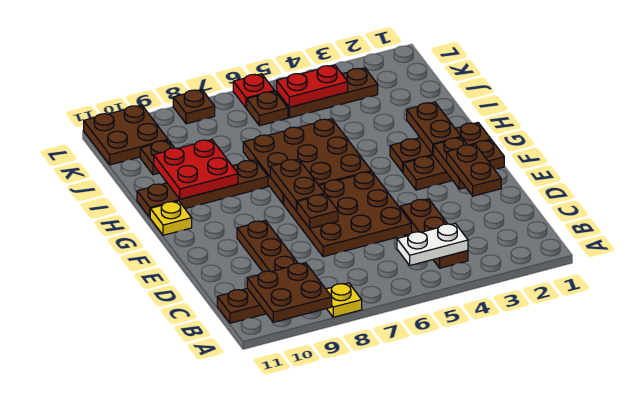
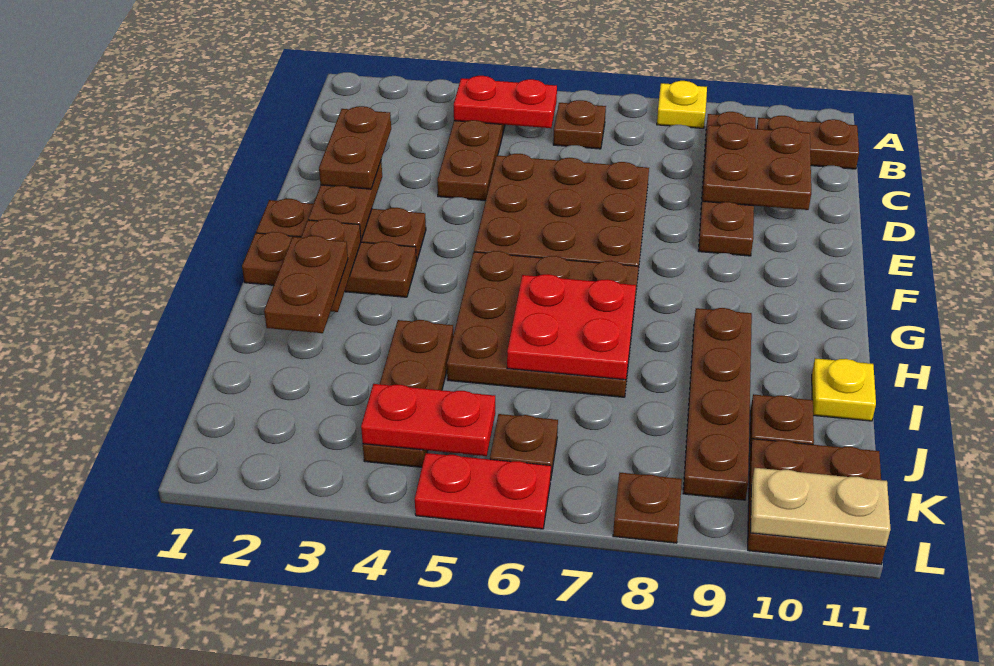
brown plate A9:B10 level 2 -> brown plate C9:D10 level 2
white plate B4:B5 level 2 -> red plate B4:B5 level 2
brown plate E7 level 2 -> brown plate B6 level 1
brown plate F7:G7 level 2 -> brown plate H2:I2 level 3
yellow plate G11 level 1 -> yellow plate I11 level 1
brown plate H8:H11 level 1 -> brown plate H9:K9 level 1
red plate H9:I10 level 2 -> red plate H6:I7 level 2
brown plate K3:K5 level 1 -> brown plate I4:K4 level 1
red plate L6 level 1 -> red plate L5:L6 level 1
none -> tan plate L10:L11 level 2

